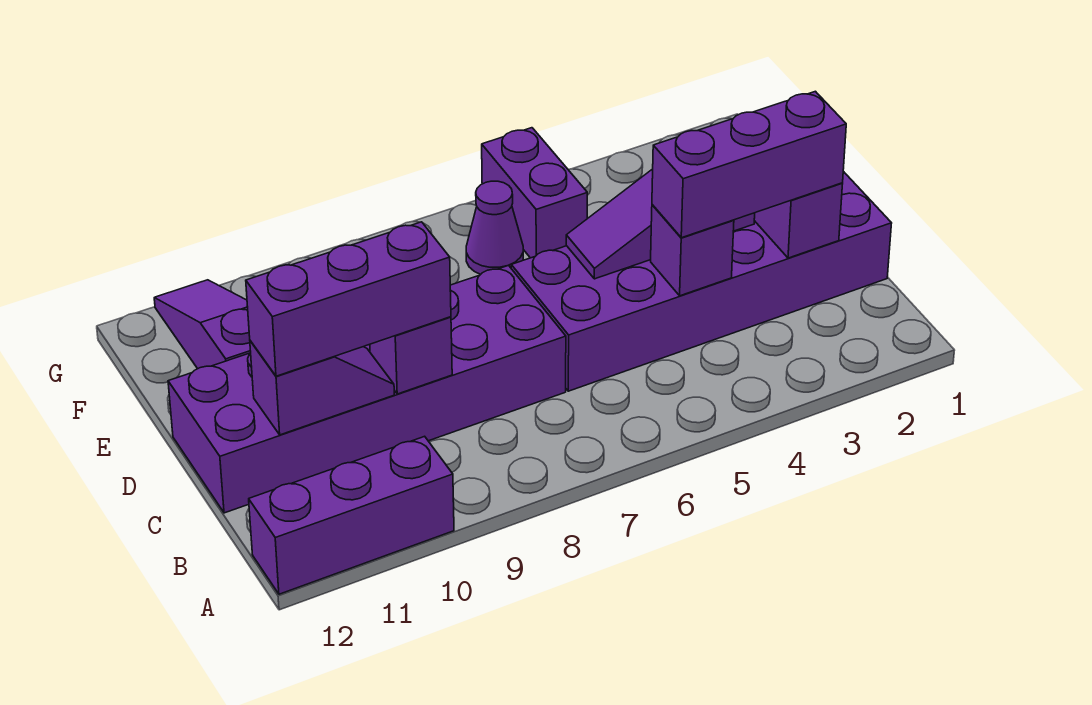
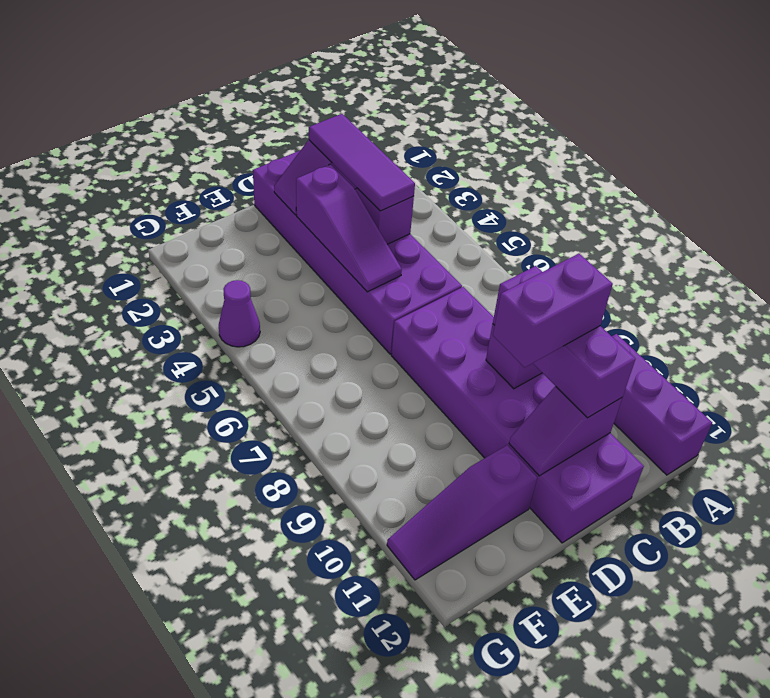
purple brick C2:C4 level 3 -> purple tile C2:C4 level 3
purple slope C10:C11 level 2 top 11 -> purple slope C11:D11 level 2 top C
purple brick F5:G5 level 1 -> purple brick C10:D10 level 4
purple cone F6 level 1 -> purple cone G4 level 1

